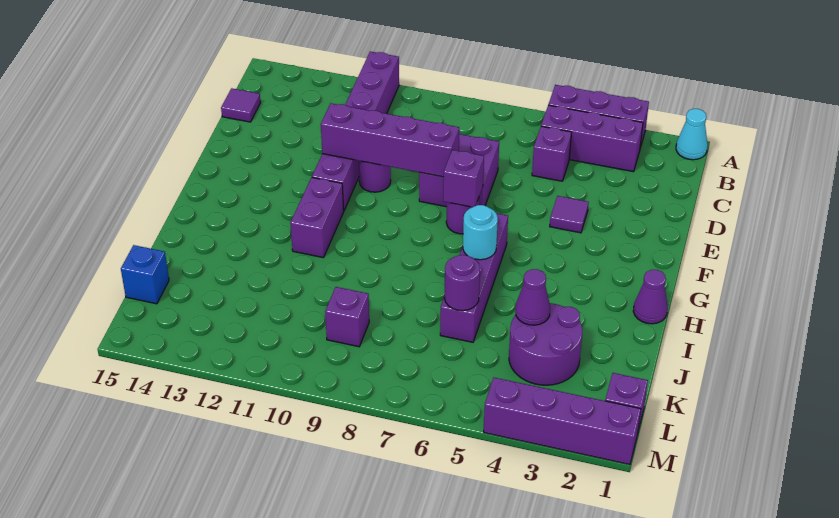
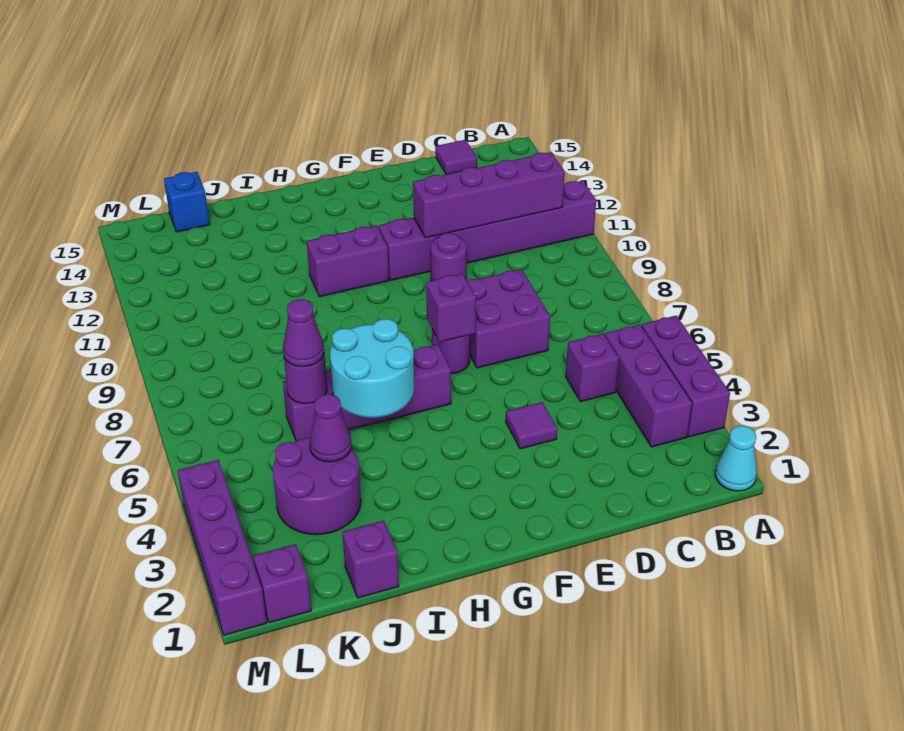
purple brick E8:E11 level 2 -> purple brick B11:E11 level 2
purple cone H1 level 1 -> purple cone J6 level 3
cyan round brick H6 level 2 -> cyan round brick H5:I6 level 2
purple brick K9 level 1 -> purple brick J1 level 1

